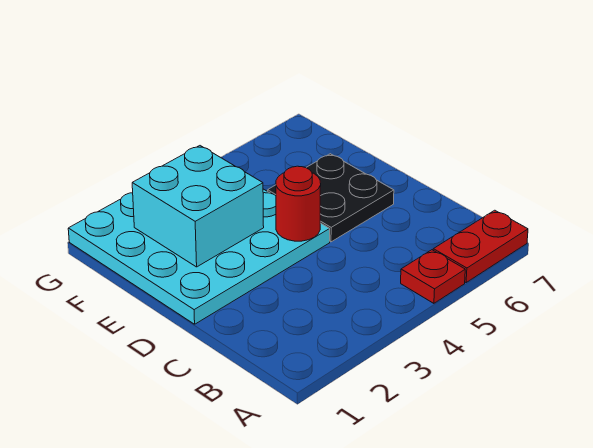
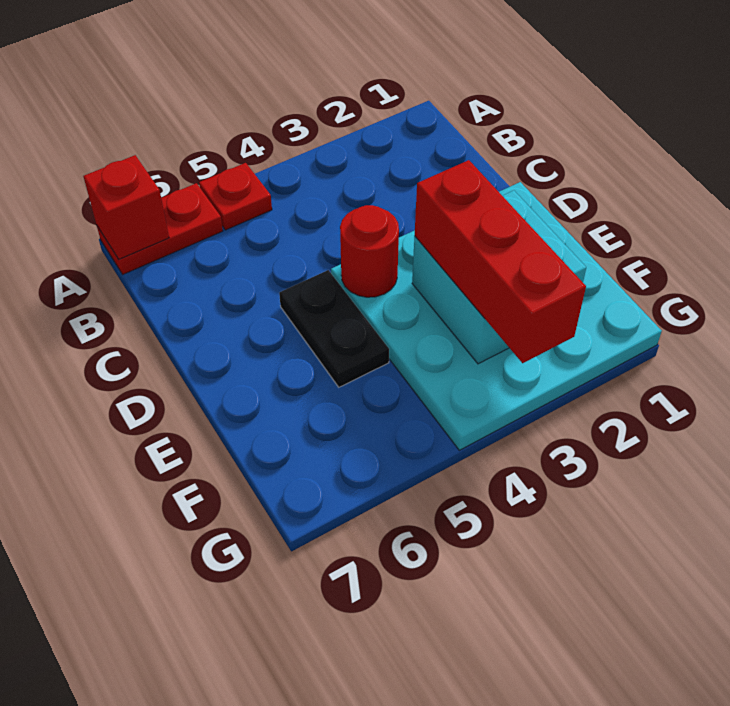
none -> red brick A7 level 2
black plate D5:E6 level 1 -> black plate D5:E5 level 1
none -> red brick E3:G3 level 3

